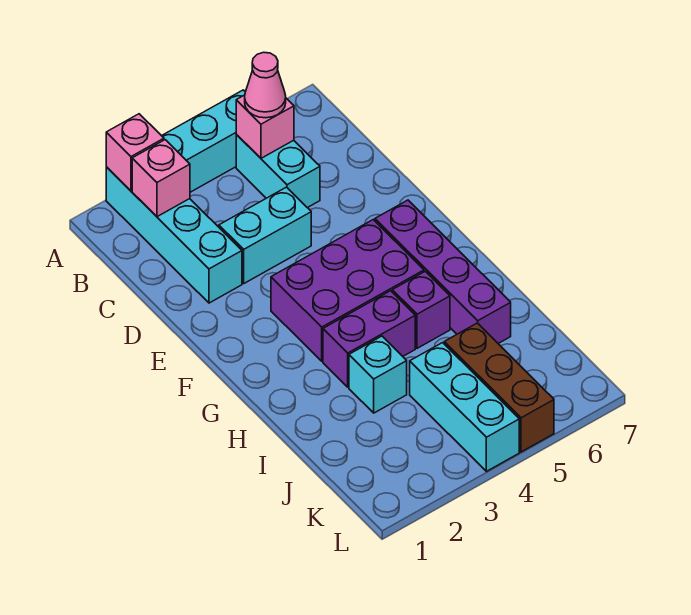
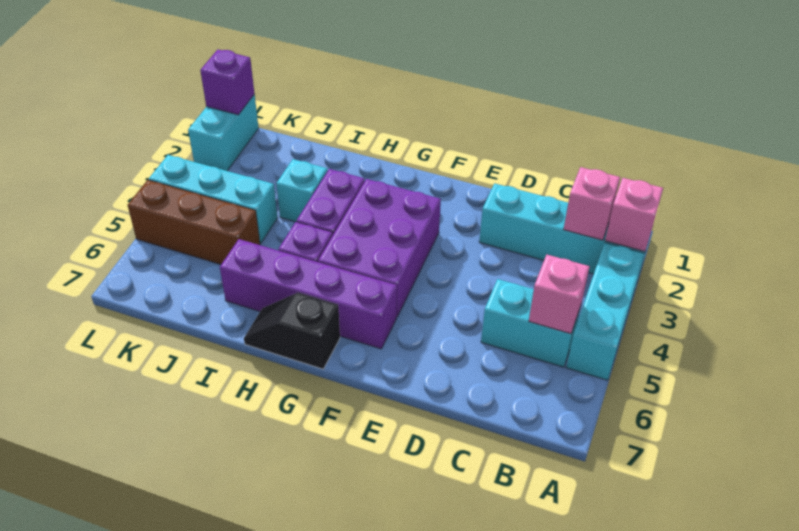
pink cone B5 level 3 -> none
cyan brick D3:D4 level 1 -> cyan brick L1:L2 level 1
none -> black slope G7:H7 level 1 top G
none -> purple brick L1 level 2

